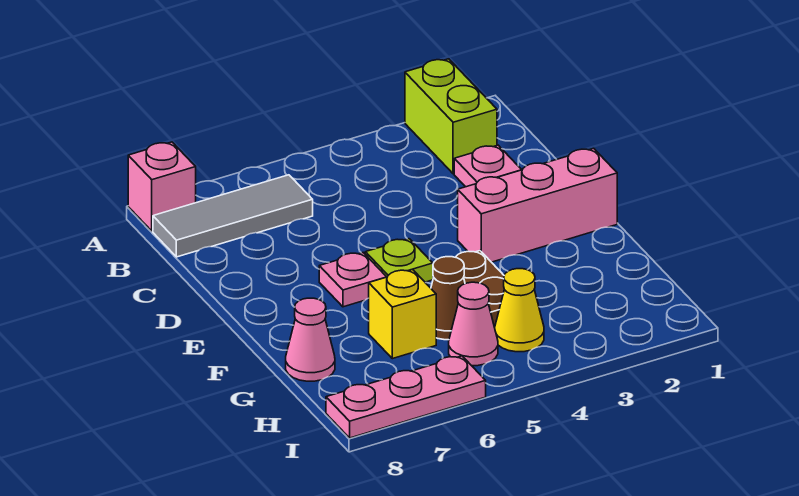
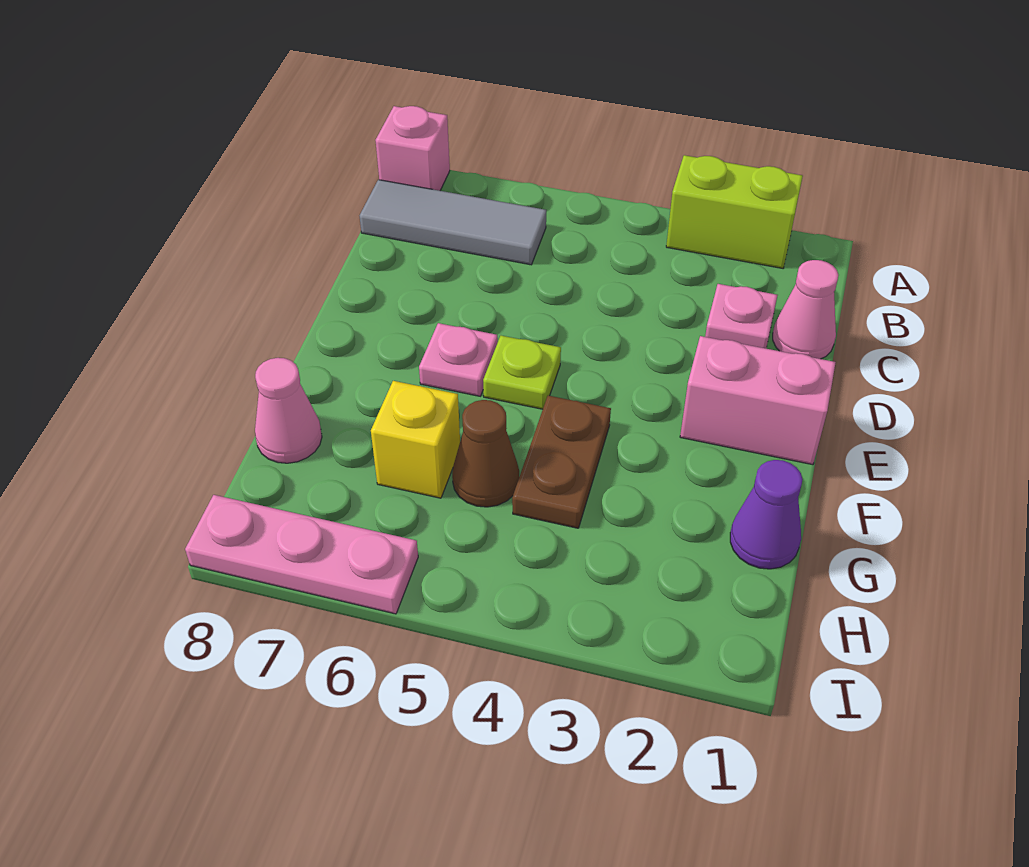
lime brick A2:B2 level 1 -> lime brick A2:A3 level 1
pink brick E1:E3 level 1 -> pink brick E1:E2 level 1
none -> purple cone G1 level 1
yellow cone H4 level 1 -> none
pink cone H5 level 1 -> pink cone C1 level 1

